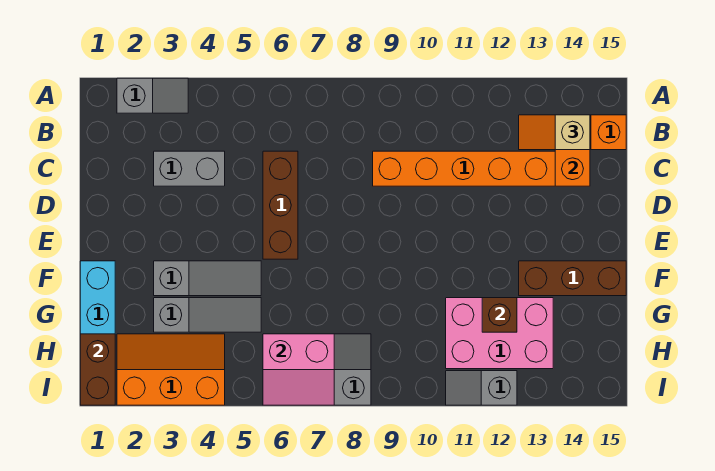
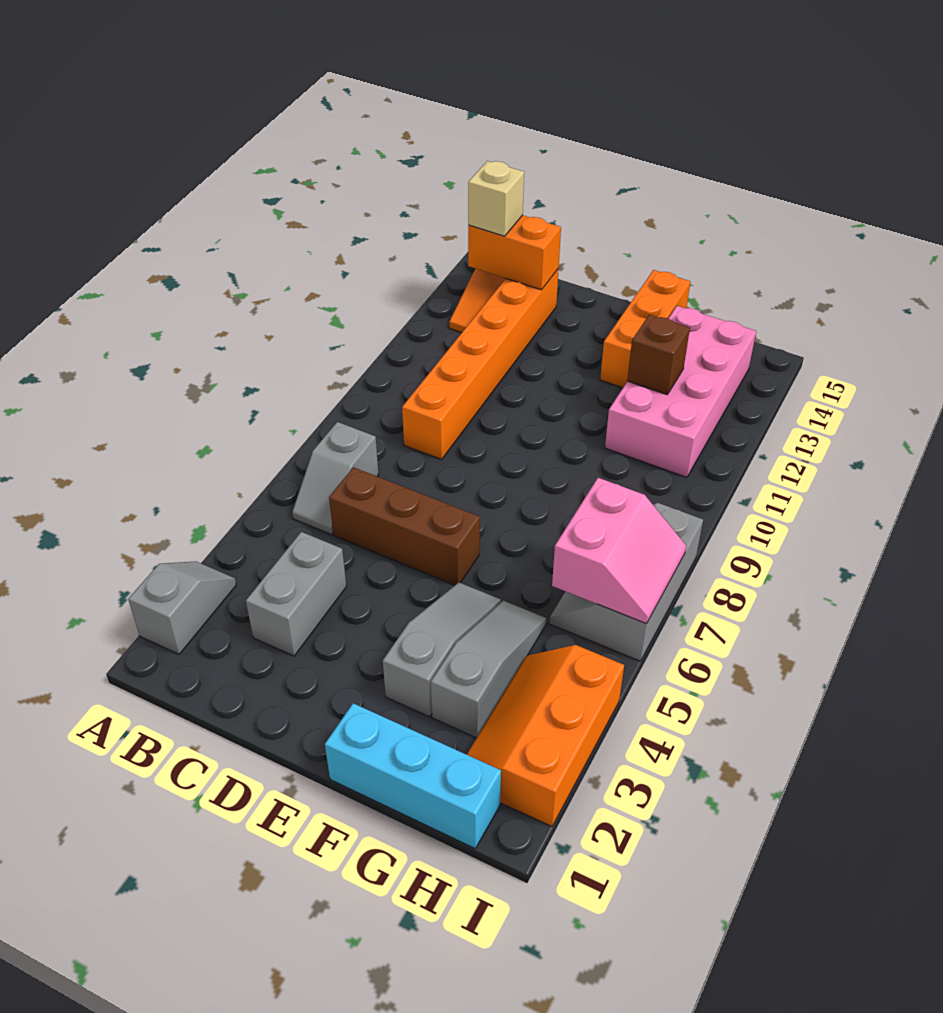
brown brick F13:F15 level 1 -> orange brick F13:F15 level 1
pink brick G11:H13 level 1 -> pink brick G11:H14 level 1
brown brick H1:I1 level 2 -> none
grey slope I11:I12 level 1 top 12 -> grey slope B6:B7 level 1 top 7

